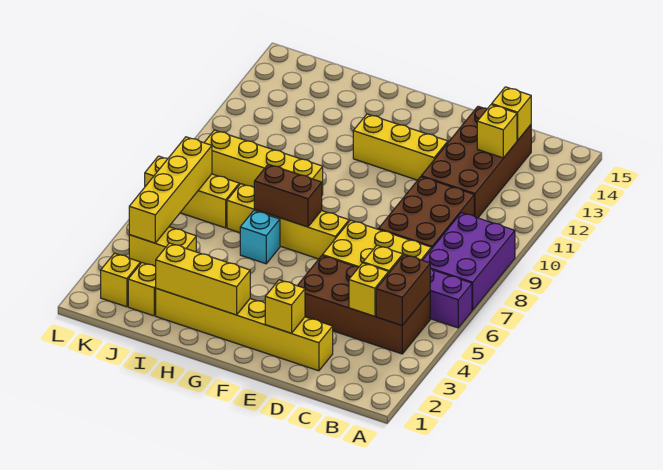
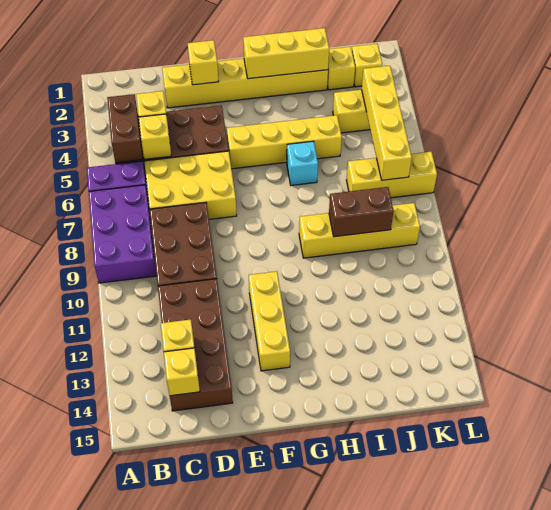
yellow brick E12:G12 level 1 -> yellow brick F11:F13 level 1
yellow brick F7:I7 level 1 -> yellow brick F5:I5 level 1
brown brick G7:H7 level 2 -> brown brick I9:J9 level 2

